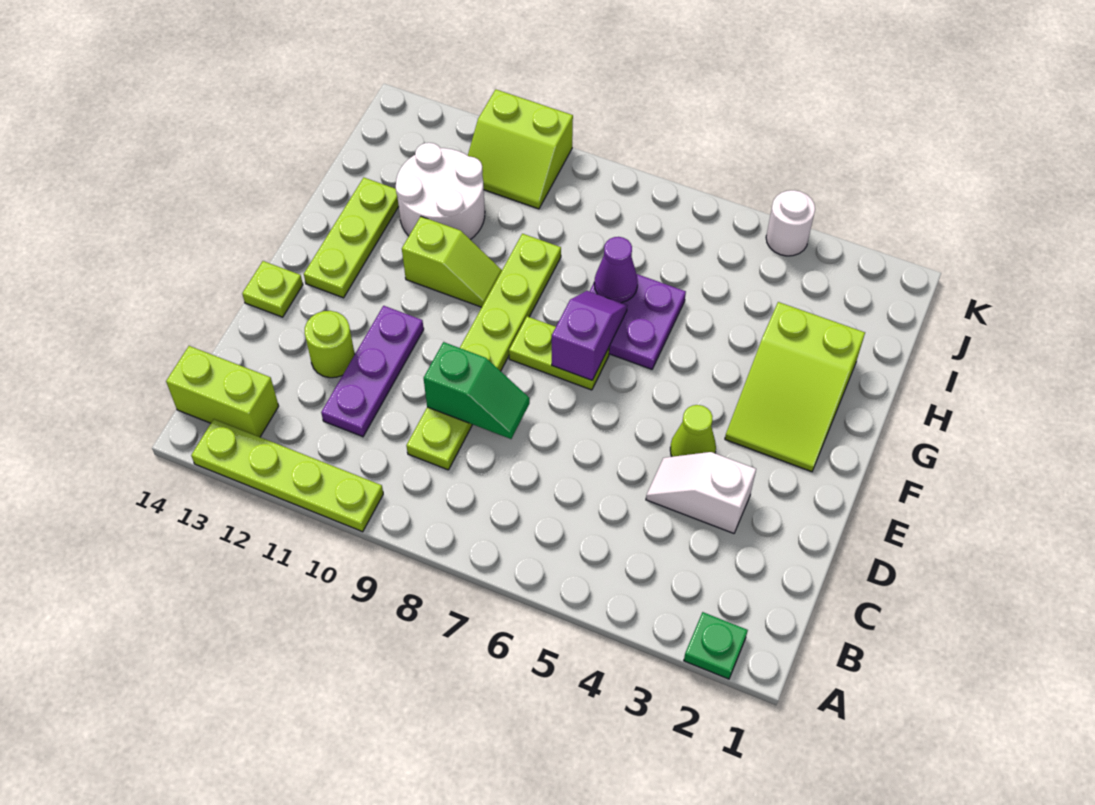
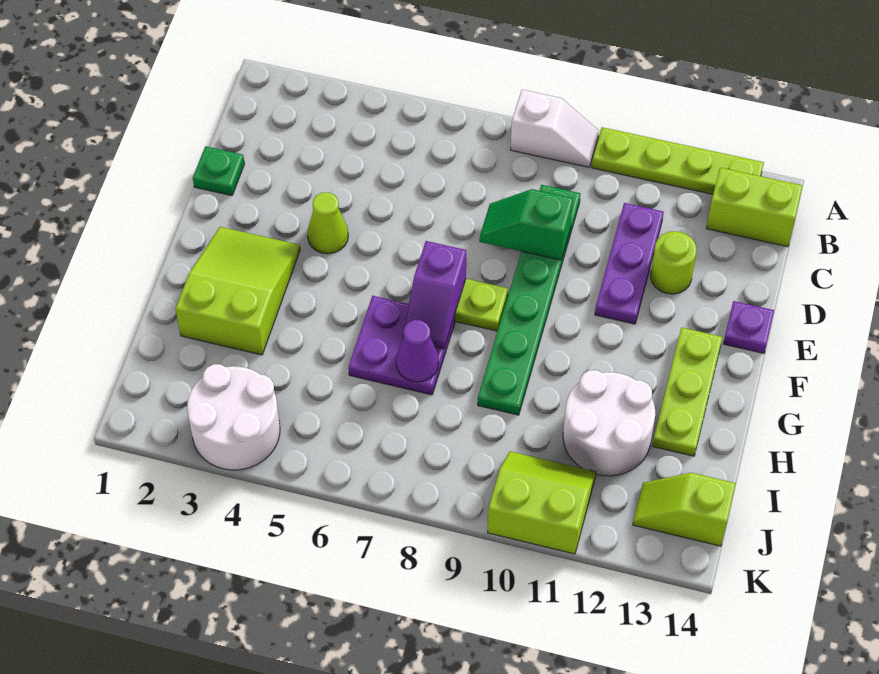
green plate A2 level 1 -> green plate D1 level 1
lime plate C9:H9 level 1 -> green plate C9:H9 level 1
white slope D3:D4 level 1 top 3 -> white slope A8:A9 level 1 top 8
lime plate E14 level 1 -> purple plate E14 level 1
lime slope G10:G11 level 1 top 11 -> lime slope J13:J14 level 1 top 14
white round brick K4 level 1 -> white round brick J3:K4 level 1

